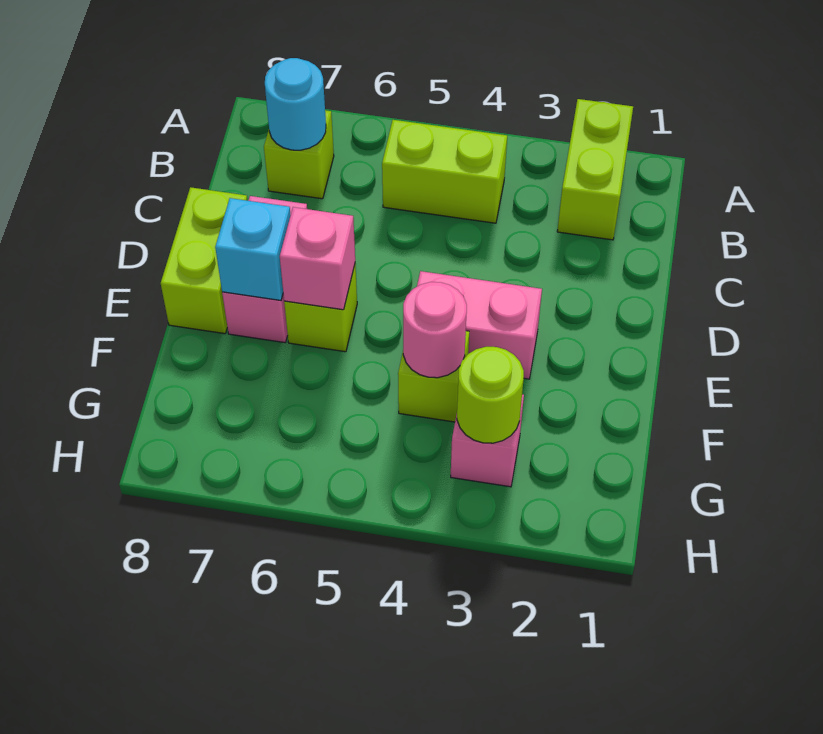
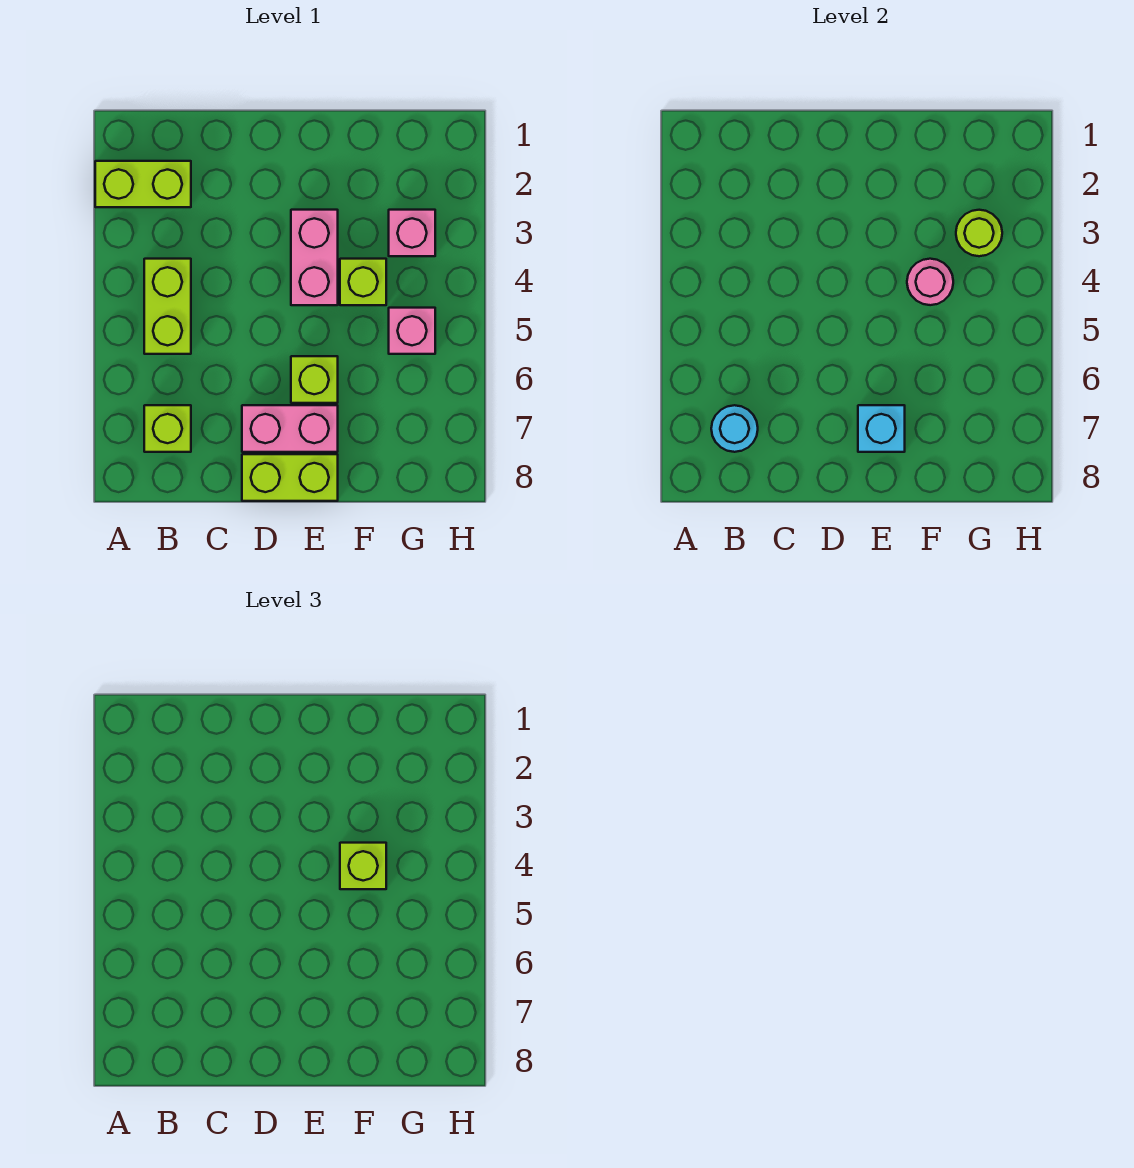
pink brick E6 level 2 -> pink brick G5 level 1
none -> lime brick F4 level 3

